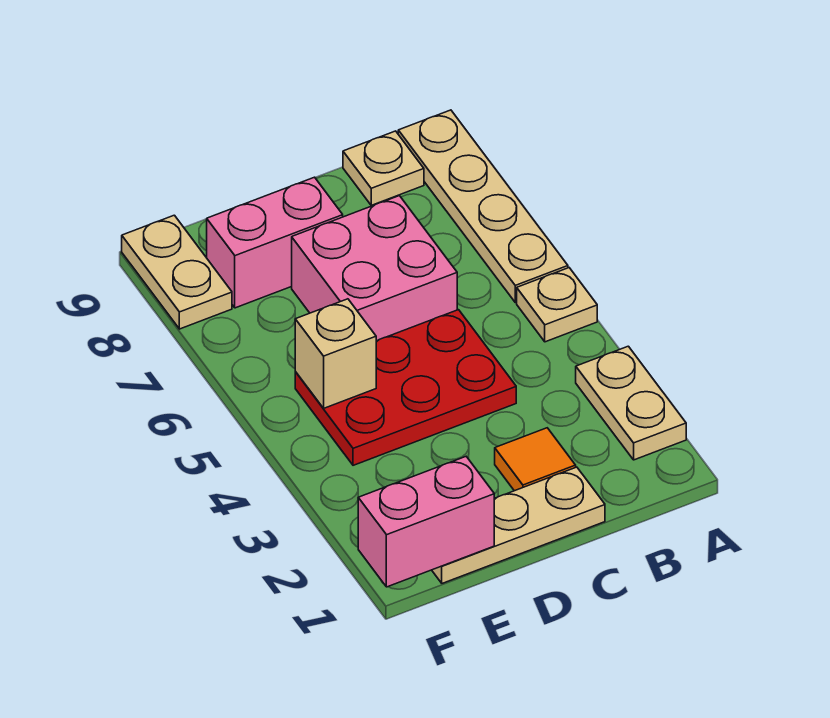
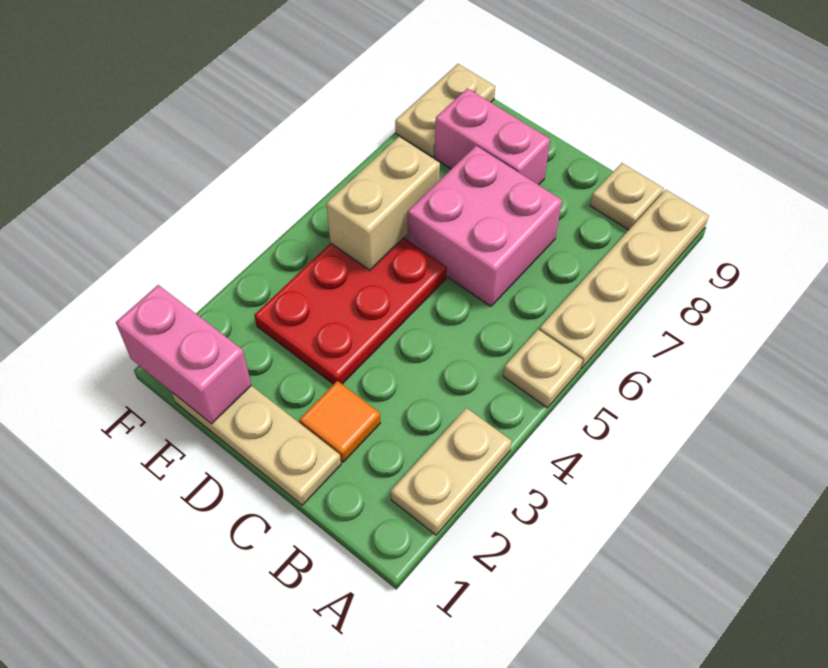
red plate C4:E5 level 1 -> red plate D3:E5 level 1
tan brick E5 level 2 -> tan brick E5:E6 level 2

